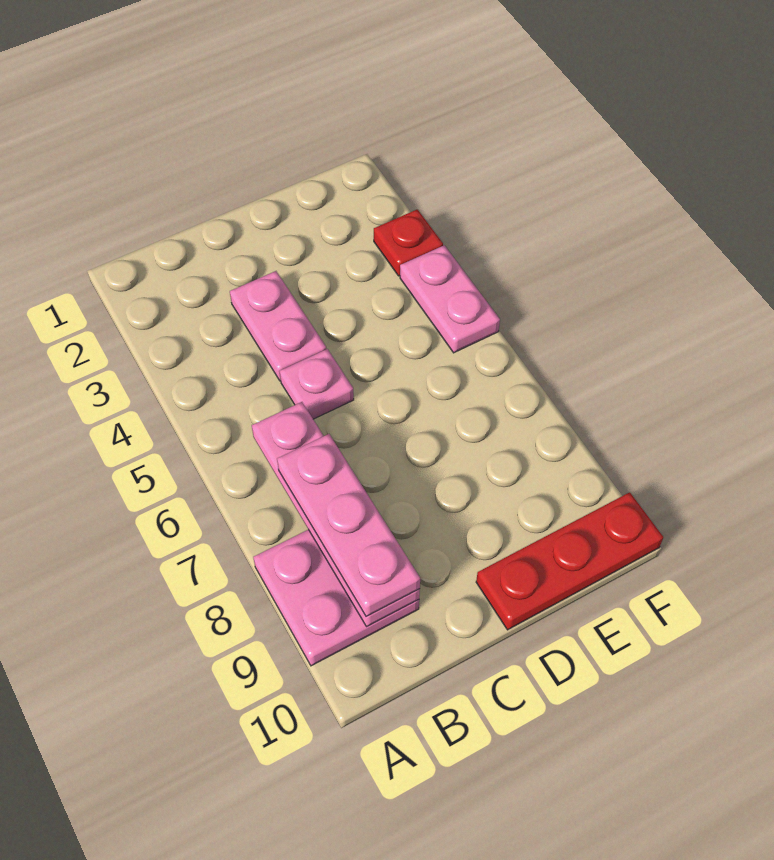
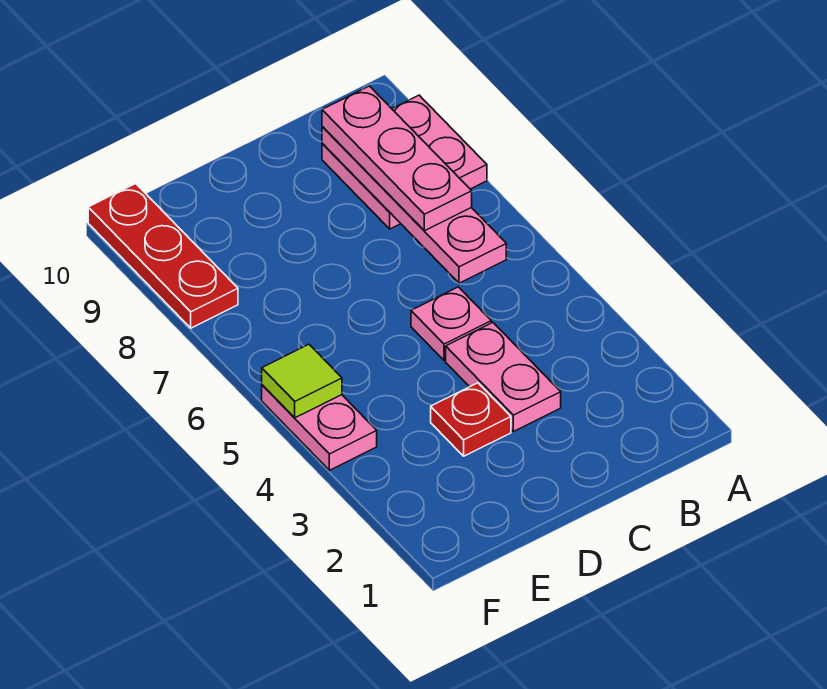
red plate D10:F10 level 1 -> red plate F8:F10 level 1
red plate F3 level 1 -> red plate D3 level 1
none -> lime tile F5 level 2

